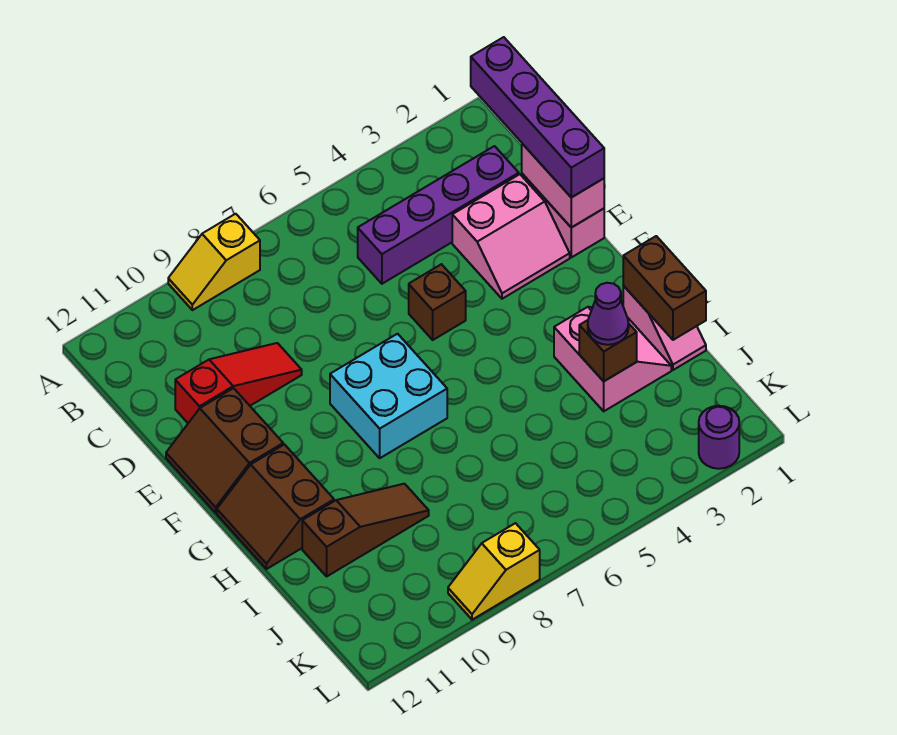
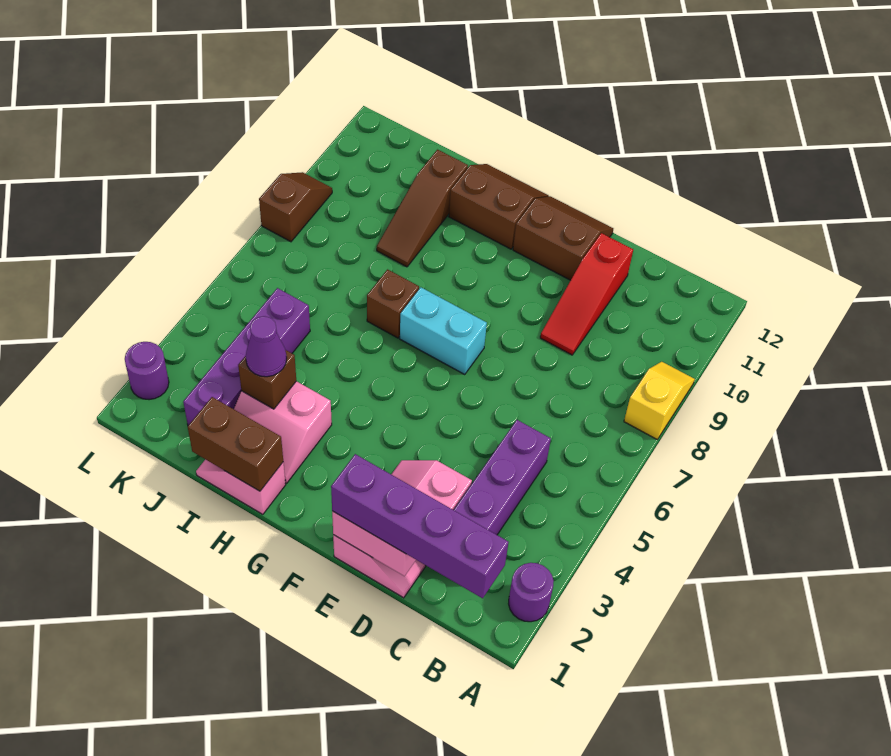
none -> purple round brick A2 level 1
brown brick E5 level 1 -> brown brick H7 level 1
cyan brick F7:G8 level 1 -> cyan brick F7:G7 level 1
none -> purple brick J2:J5 level 1
yellow slope L8:L9 level 1 top 8 -> brown slope L8:L9 level 1 top 8

